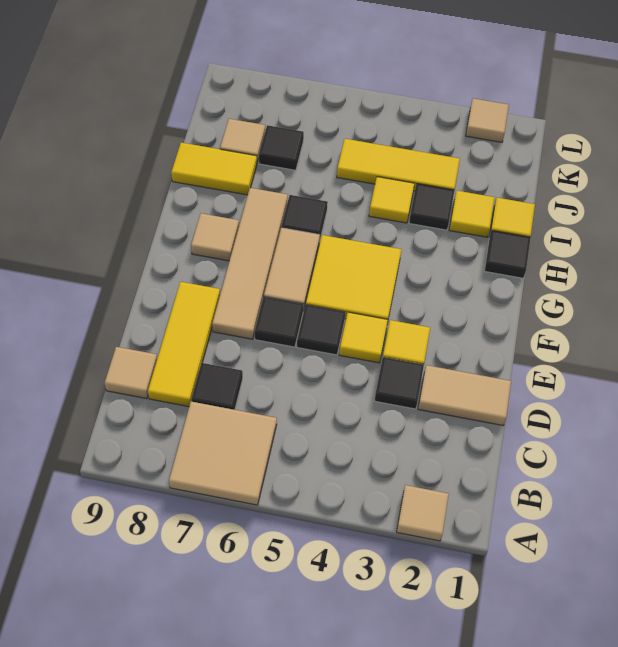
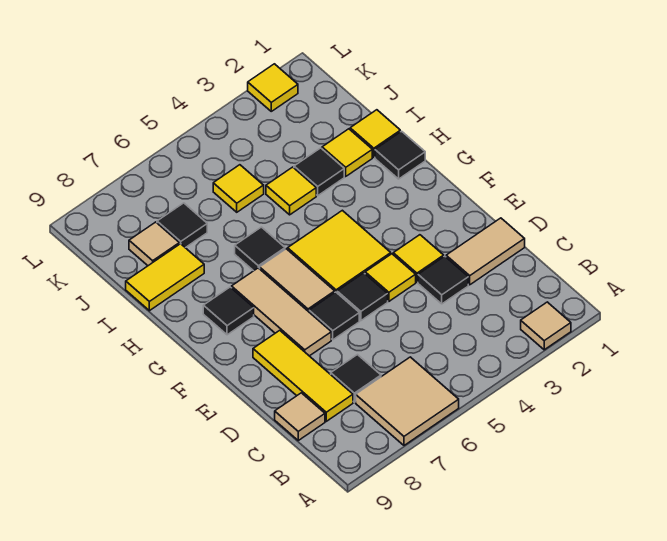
tan tile E7:H7 level 1 -> tan tile E7:G7 level 1
tan tile G8 level 1 -> black tile G8 level 1
yellow tile J3:J5 level 1 -> yellow tile J5 level 1
tan tile L2 level 1 -> yellow tile L2 level 1

